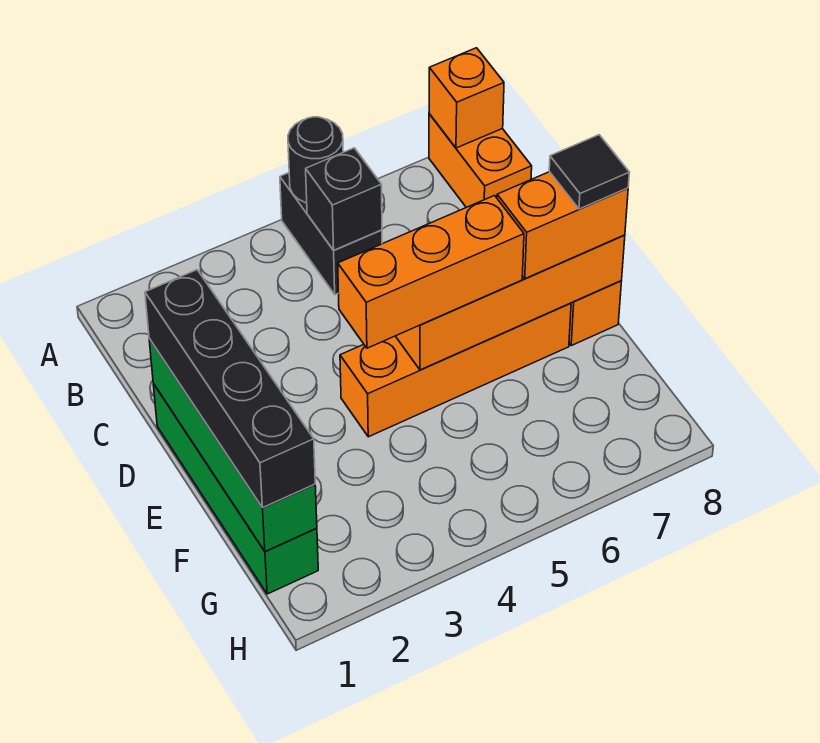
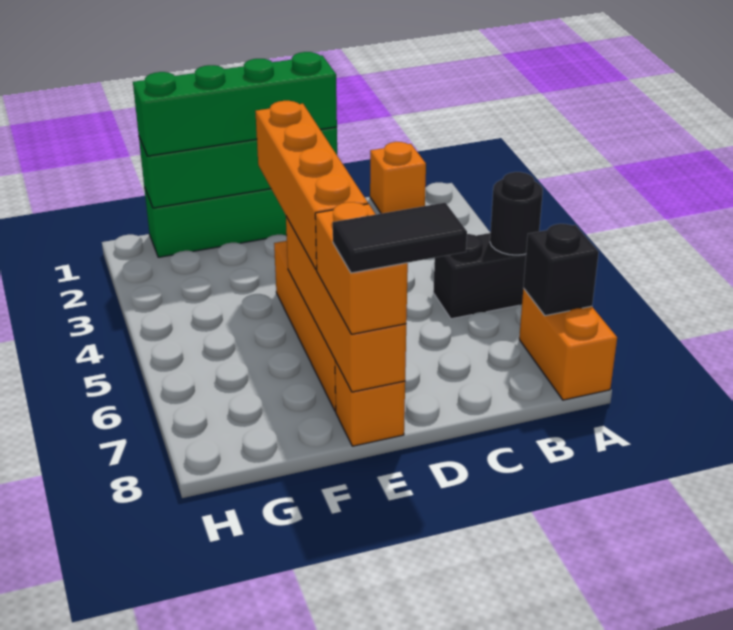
orange brick A8:B8 level 1 -> orange brick A7:A8 level 1
orange brick A8 level 2 -> orange brick B1 level 1
black brick B5 level 2 -> black brick A7 level 2
black brick D1:G1 level 3 -> green brick D1:G1 level 3
orange brick E4:E6 level 3 -> orange brick E3:E6 level 3
black tile E8 level 4 -> black tile D8:E8 level 4

